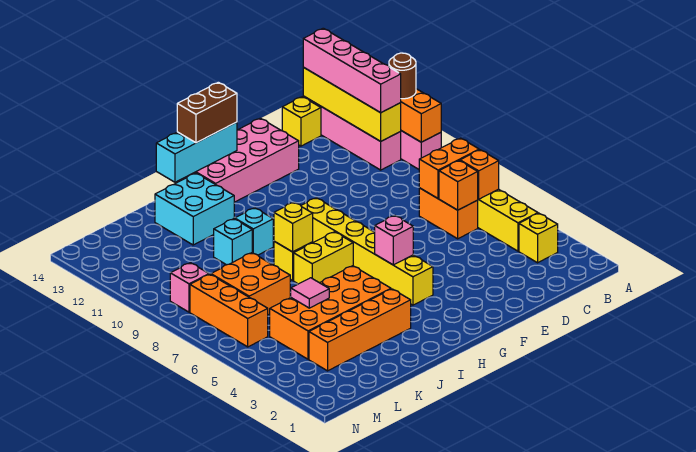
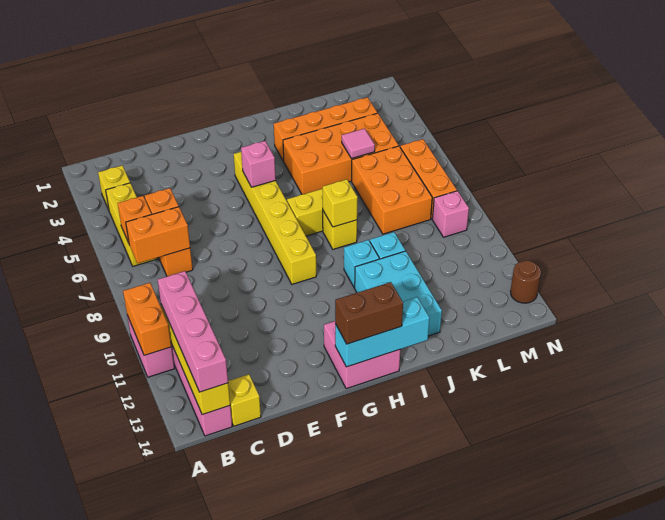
brown round brick A11 level 3 -> brown round brick N13 level 1
pink brick E13:H14 level 1 -> pink brick G13:H14 level 1
cyan brick I12:J13 level 1 -> cyan brick I11:J13 level 1
orange brick K7:L8 level 1 -> orange brick K6:L8 level 1

